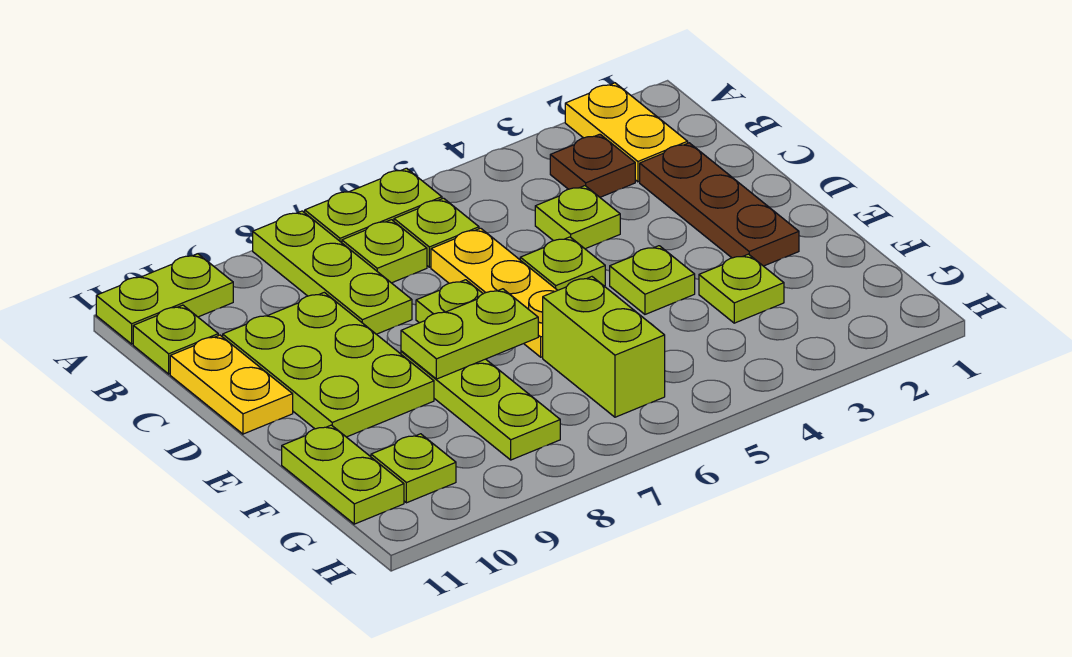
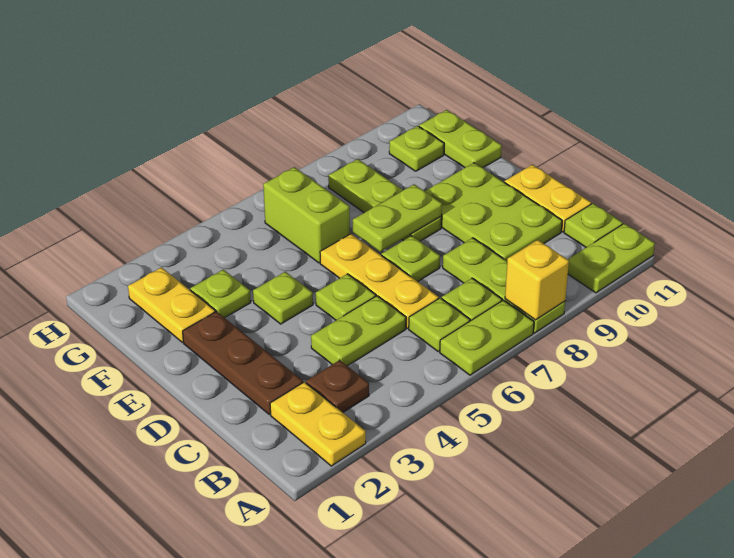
none -> yellow brick A8 level 2
lime plate C4 level 1 -> lime plate C4:C5 level 1
none -> yellow plate F2:G2 level 1

